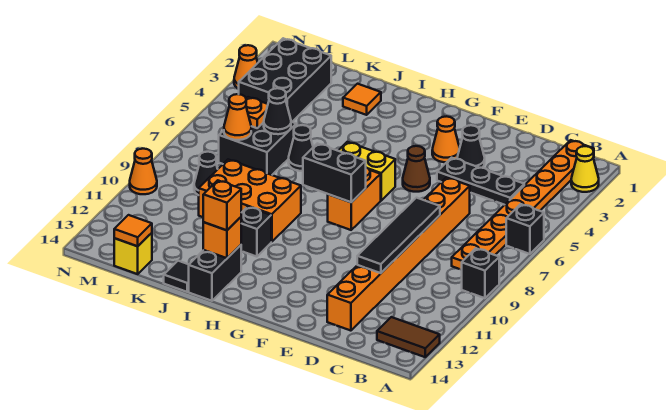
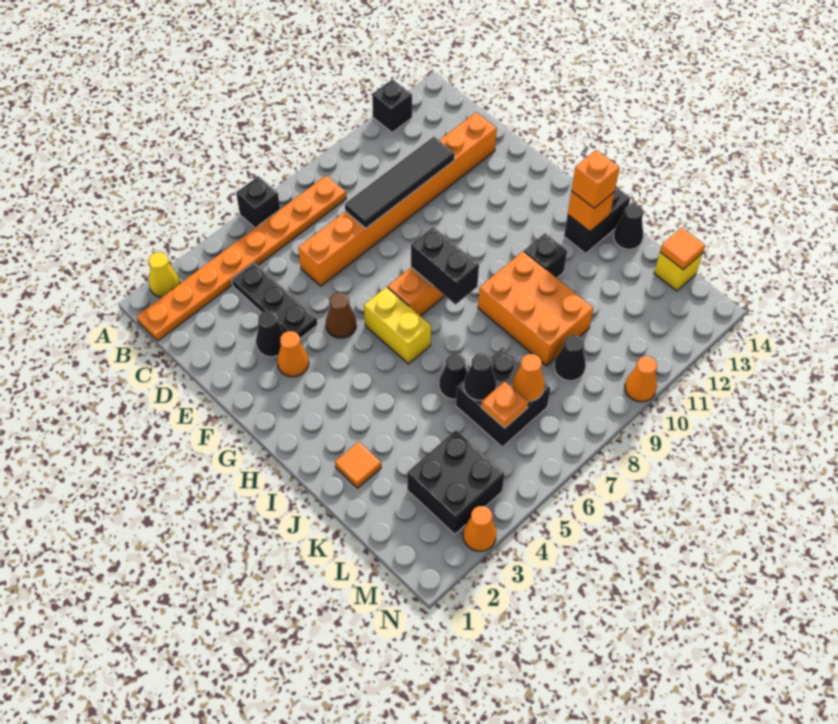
black brick A9 level 1 -> black brick A12 level 1
brown tile A13:B13 level 1 -> none
black tile J14 level 1 -> black cone J14 level 1
black brick L2:M4 level 1 -> black brick L3:M4 level 1

